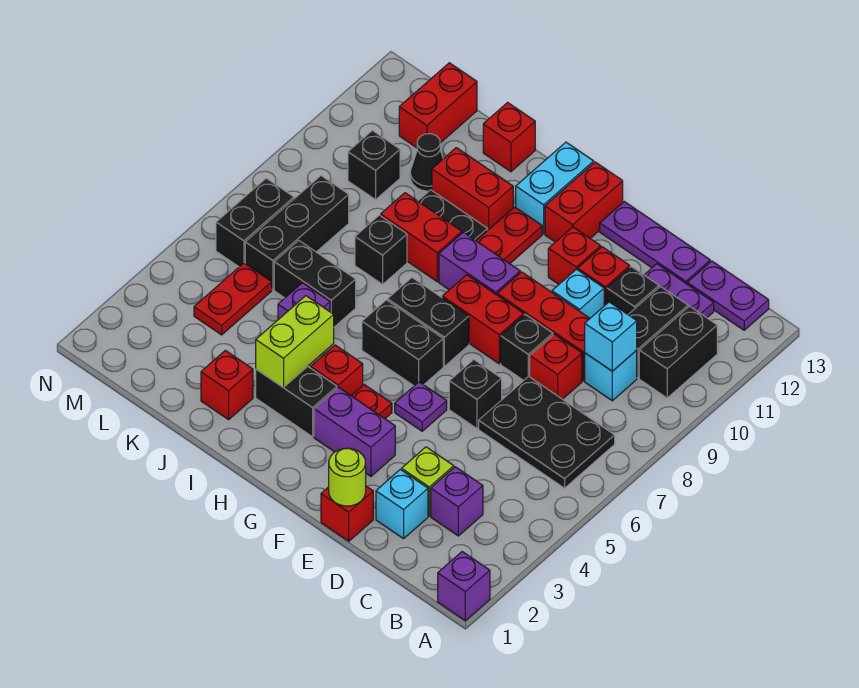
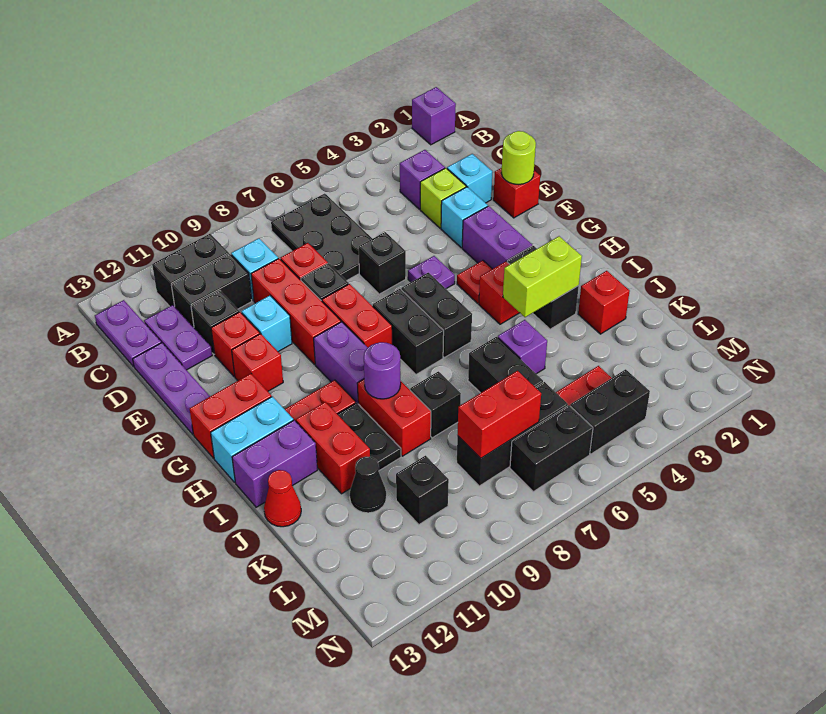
cyan brick C9 level 2 -> cyan brick E3 level 1
none -> purple round brick I9 level 2
none -> purple brick I12:I13 level 1
red brick J13 level 1 -> red cone J13 level 1
red brick L12:L13 level 1 -> red brick L7:L8 level 2
none -> black brick M4:M5 level 1

